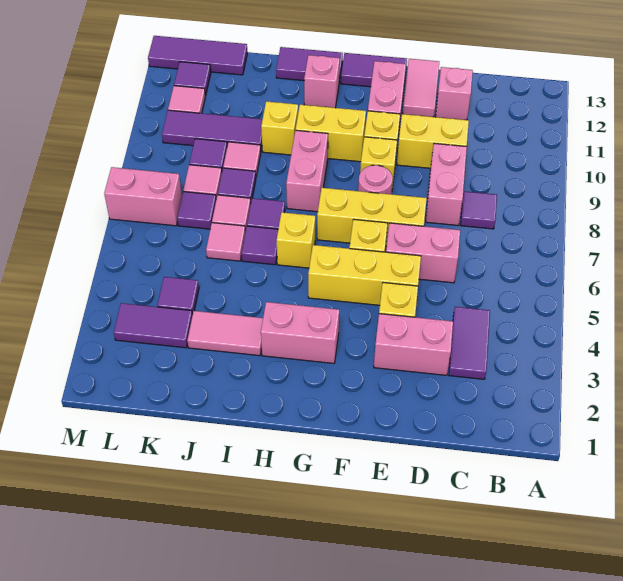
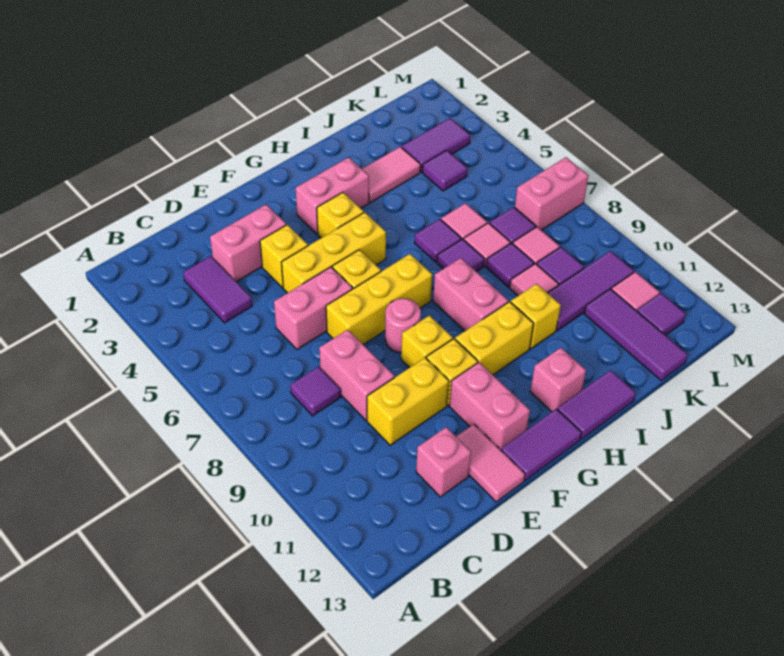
yellow brick H6 level 1 -> yellow brick G4 level 1
purple tile K13:M13 level 1 -> purple tile K11:K13 level 1

